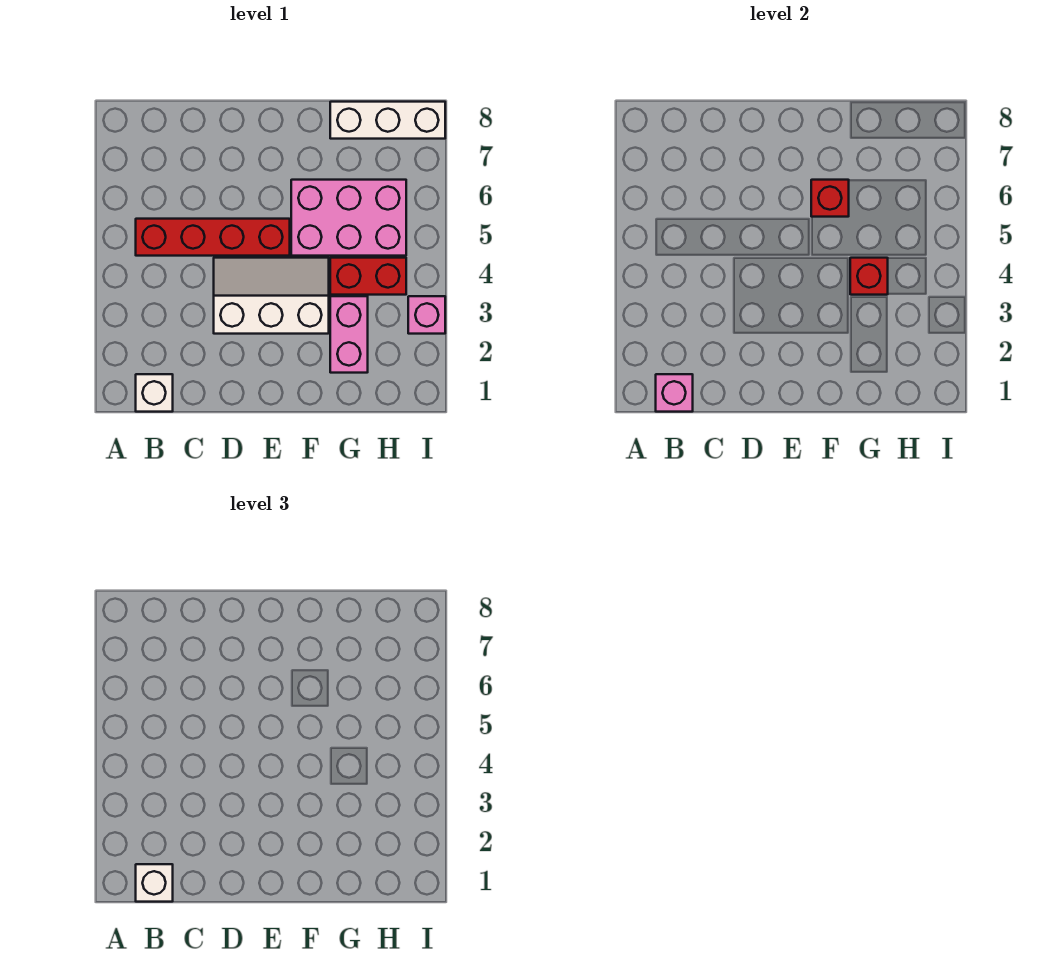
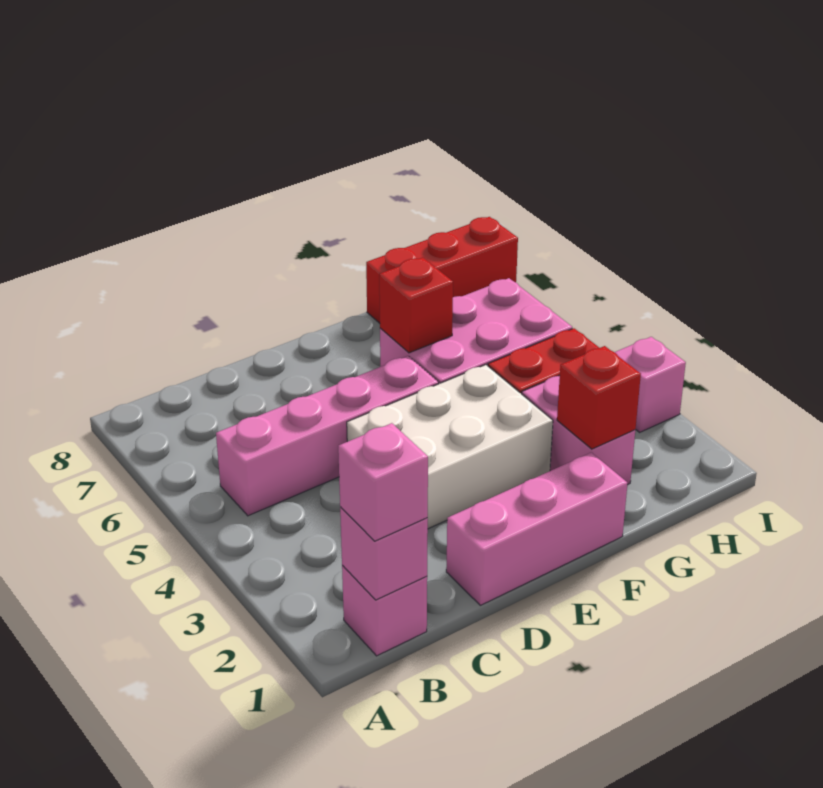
white brick B1 level 1 -> pink brick B1 level 1
white brick B1 level 3 -> pink brick B1 level 3
red brick B5:E5 level 1 -> pink brick B5:E5 level 1
none -> pink brick D1:F1 level 1
white slope D3:F4 level 1 top 3 -> white brick D3:F4 level 1
red brick G4 level 2 -> red brick G2 level 2
white brick G8:I8 level 1 -> red brick G8:I8 level 1

